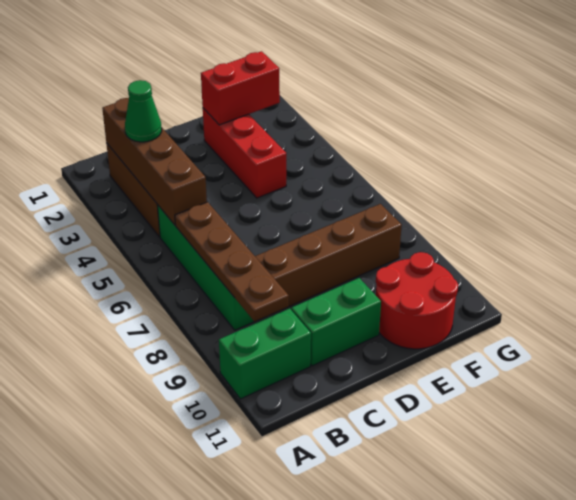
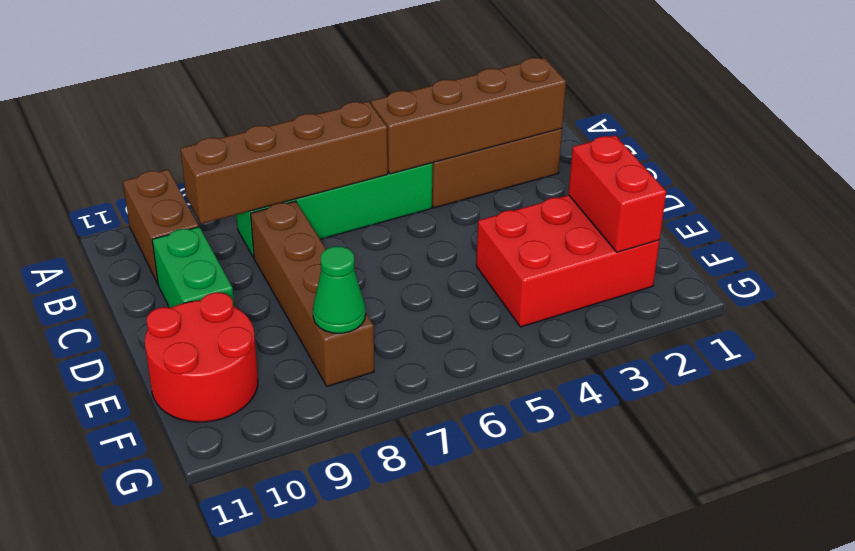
green brick A10:B10 level 1 -> brown brick A10:B10 level 1
green cone B3 level 3 -> green cone F8 level 2
brown plate B6:B9 level 2 -> brown brick B6:B9 level 2
red brick E2:E4 level 1 -> red brick E2:F4 level 1

